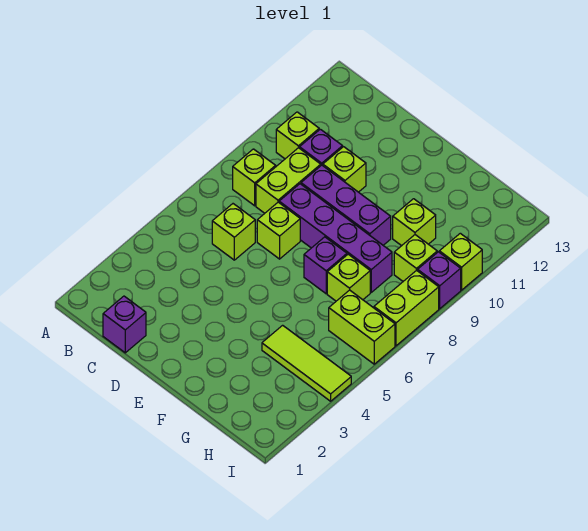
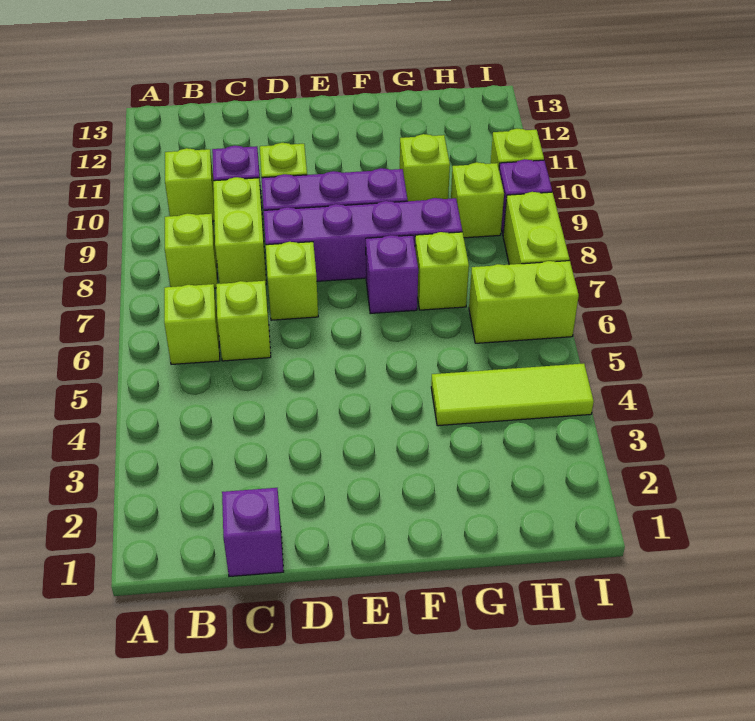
none -> lime brick B6 level 1

